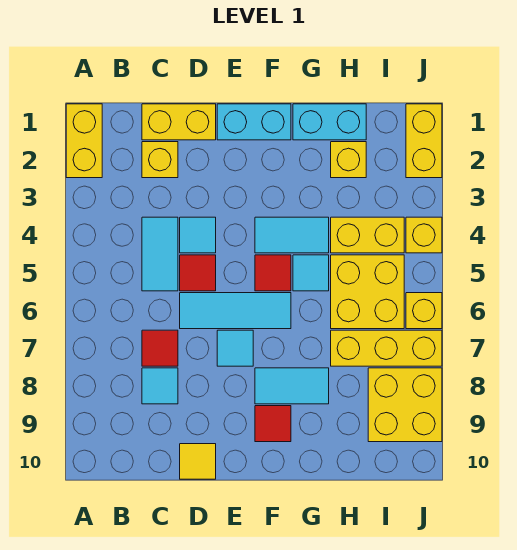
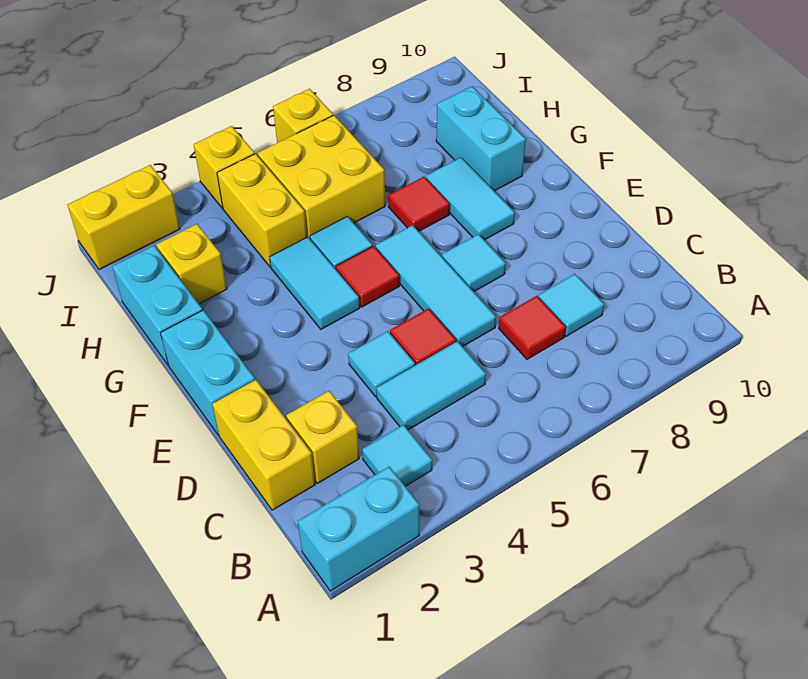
yellow brick A1:A2 level 1 -> cyan brick A1:A2 level 1
none -> cyan tile B3 level 1
yellow tile D10 level 1 -> none
red tile F9 level 1 -> red tile G7 level 1
none -> cyan brick G9:H9 level 1
yellow brick H7:J7 level 1 -> none
yellow brick I8:J9 level 1 -> none

